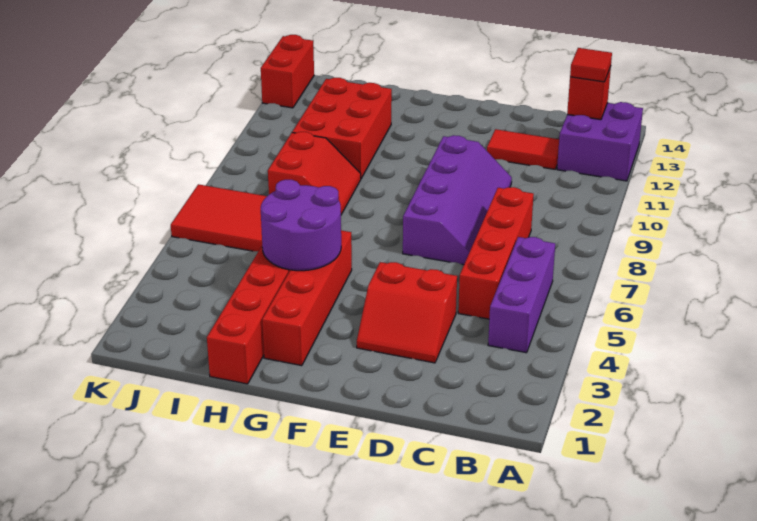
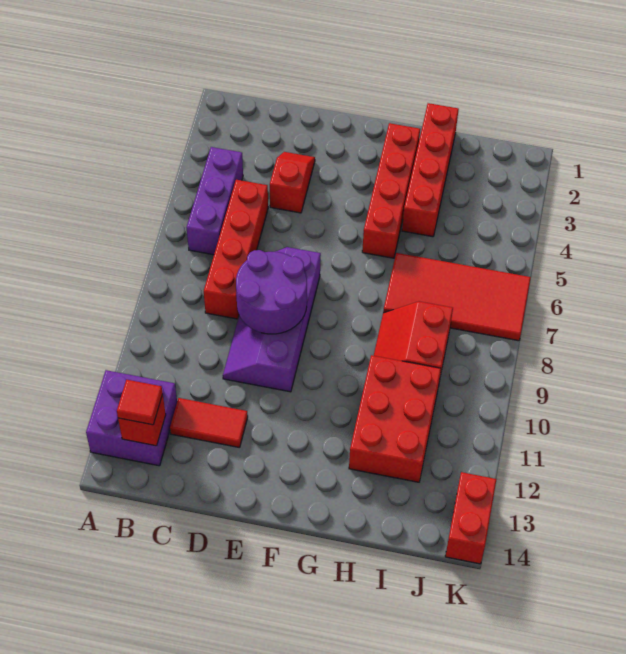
red slope D3:E4 level 1 top 4 -> red slope D3:D4 level 1 top 4
purple round brick G4:H5 level 2 -> purple round brick D8:E9 level 2

